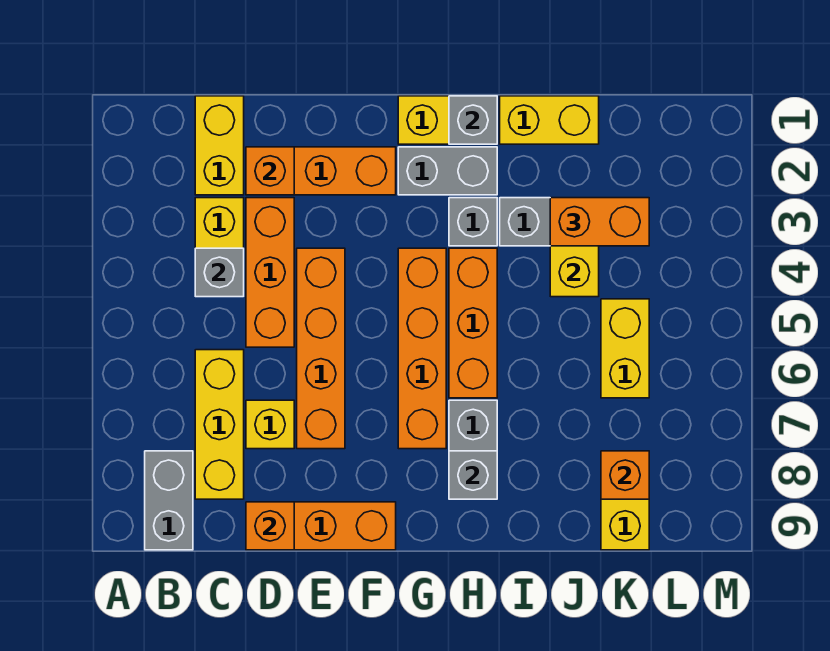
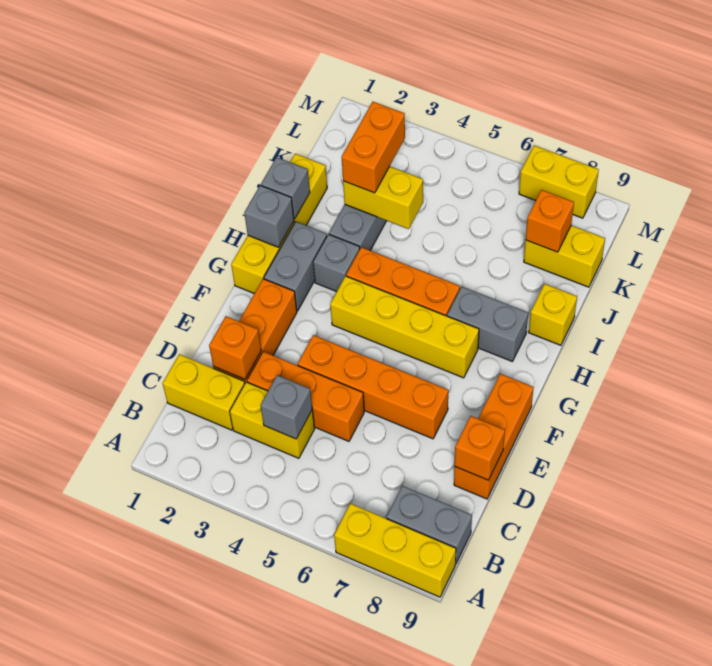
yellow brick C6:C8 level 1 -> yellow brick A7:A9 level 1
yellow brick D7 level 1 -> yellow brick I9 level 1
orange brick G4:G7 level 1 -> yellow brick G4:G7 level 1
grey brick H8 level 2 -> grey brick I1 level 2
yellow brick K5:K6 level 1 -> yellow brick M7:M8 level 1

